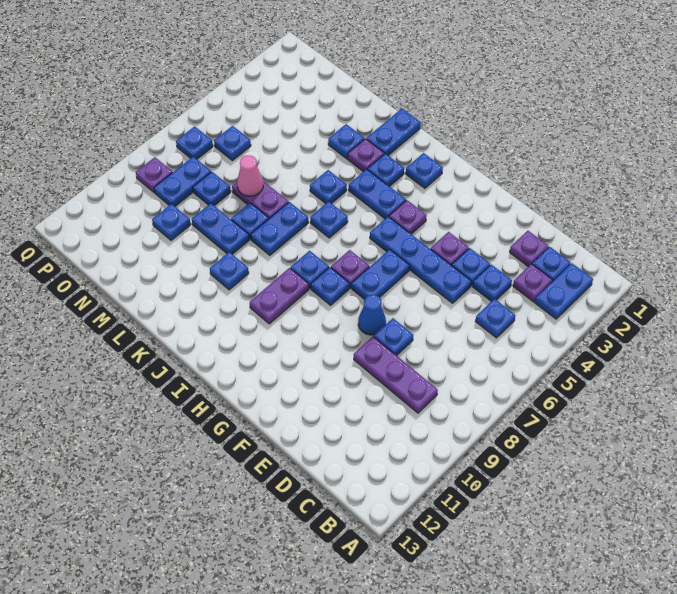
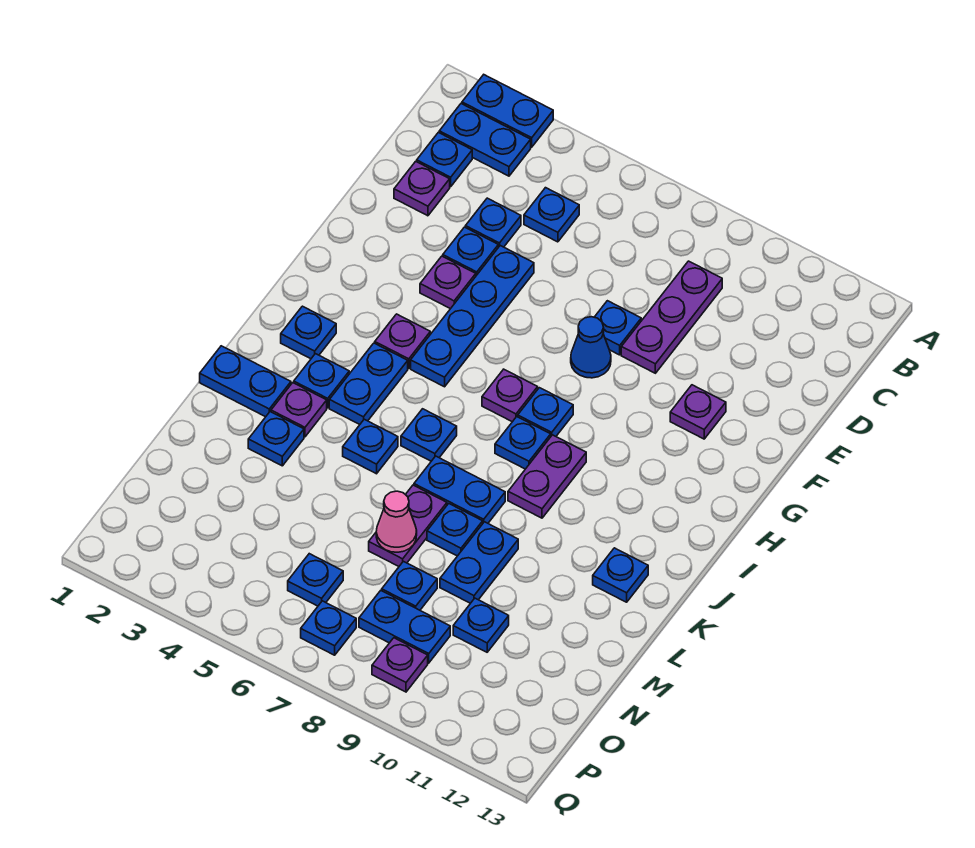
purple plate C3 level 1 -> purple plate F11 level 1
blue plate G6:G7 level 1 -> blue plate A2:A3 level 1
purple plate I9:I10 level 1 -> purple plate I9:J9 level 1
blue plate K10 level 1 -> blue plate K12 level 1

